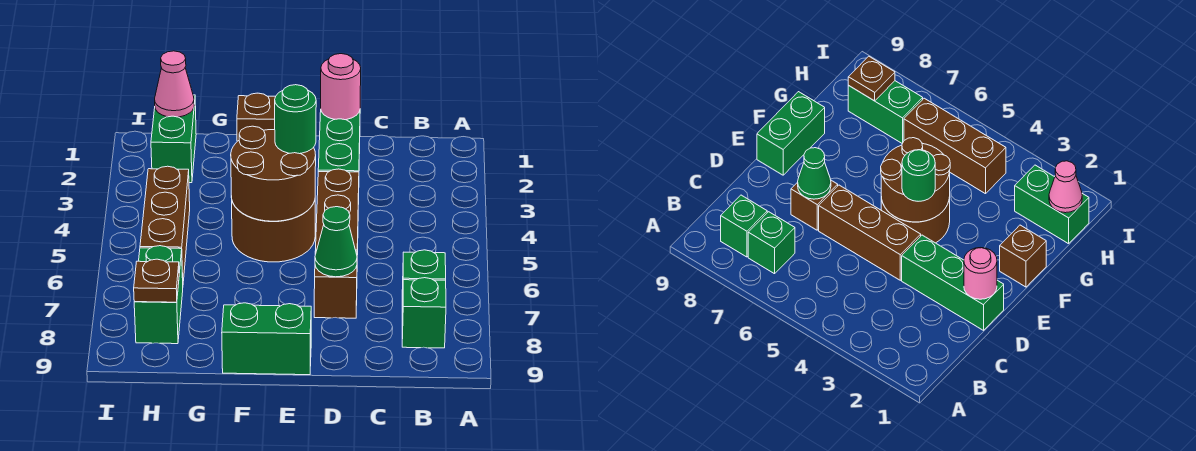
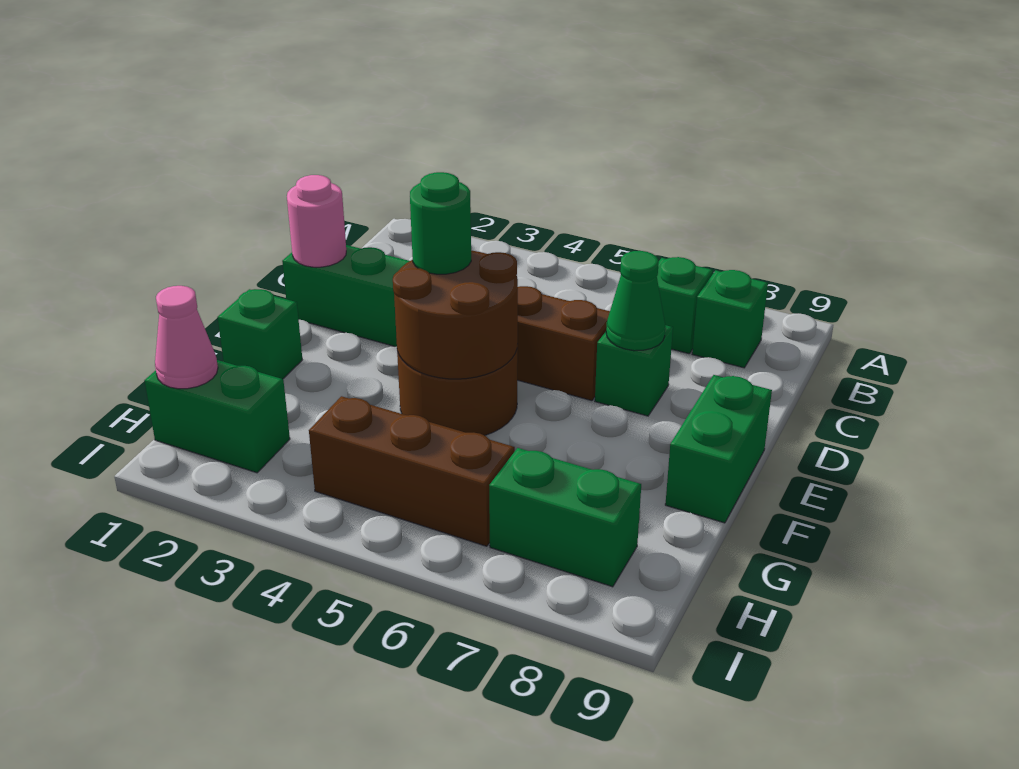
brown brick D7 level 1 -> green brick D7 level 1
brown brick F1 level 1 -> green brick F1 level 1
brown plate H8 level 2 -> none

